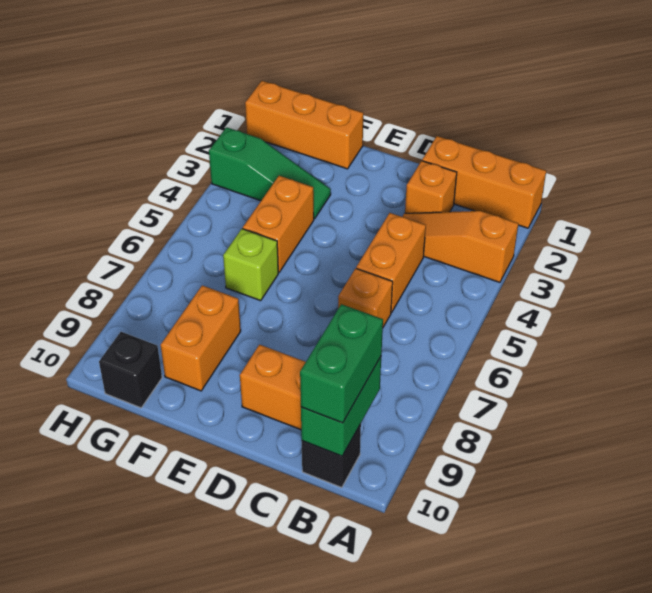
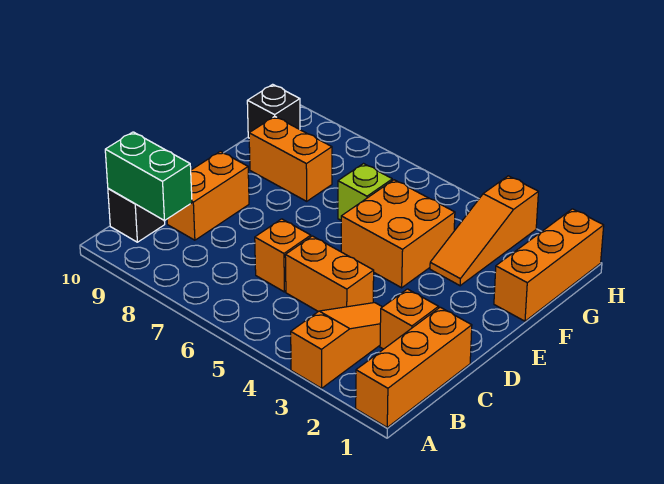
green brick B9:B10 level 3 -> none
green slope F3:H3 level 1 top H -> orange slope F3:H3 level 1 top H
orange brick F4:F5 level 1 -> orange brick E4:F5 level 1

